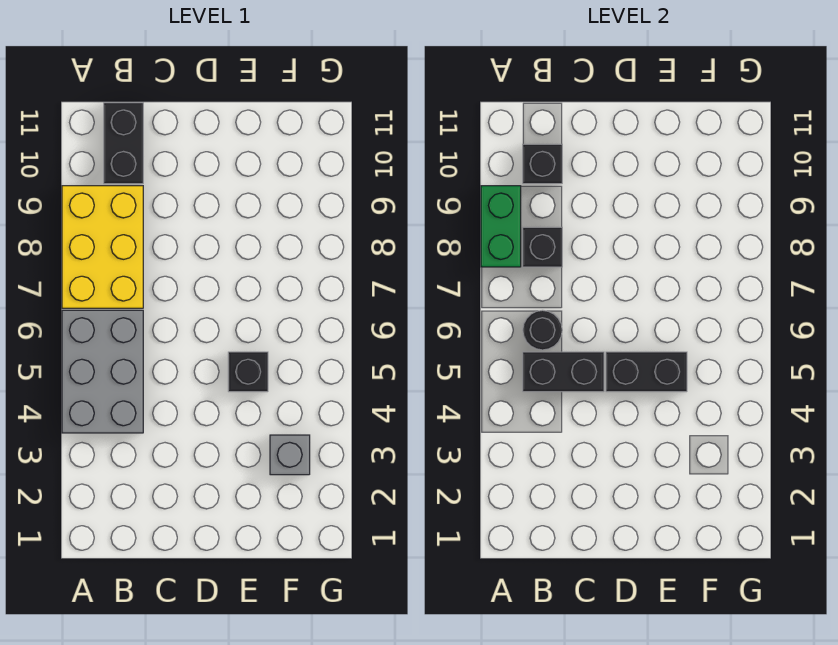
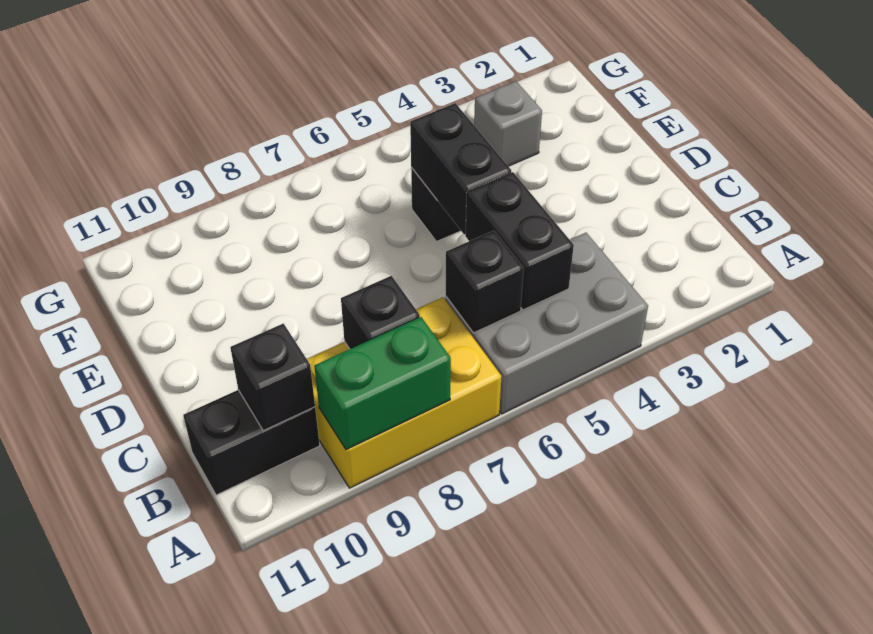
black round brick B6 level 2 -> black brick B6 level 2

